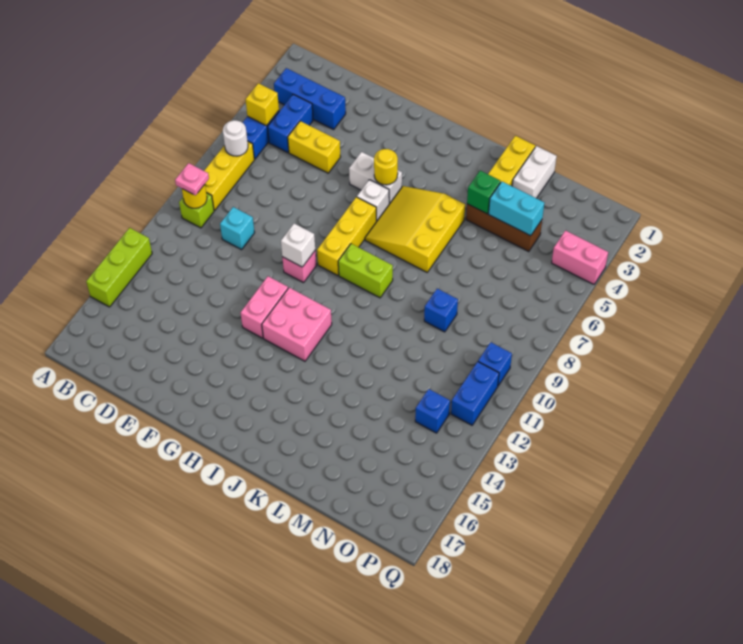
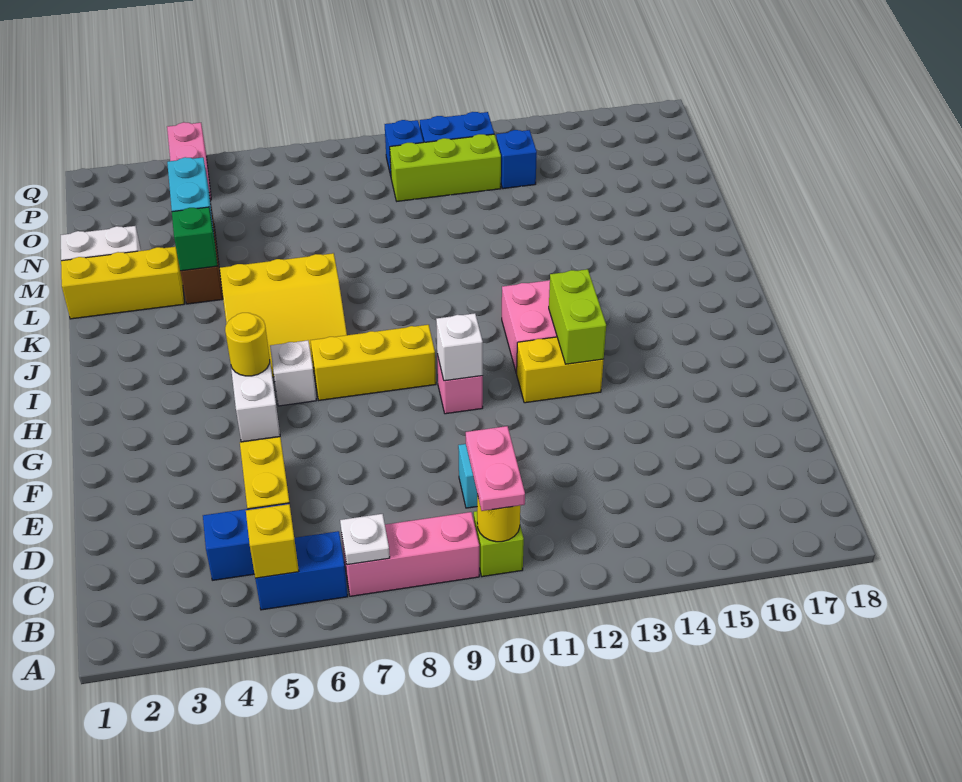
lime brick A13:A15 level 1 -> lime brick O10:O12 level 1
blue brick B3:D3 level 1 -> none
yellow brick B7:B9 level 1 -> pink brick B7:B9 level 1
white round brick B7 level 2 -> white plate B7 level 2
pink plate B10 level 3 -> pink plate B10:C10 level 3
pink brick G12:G13 level 1 -> yellow brick G12:G13 level 1
lime brick I9:J9 level 1 -> lime brick G13:H13 level 2
blue brick M9 level 1 -> none

